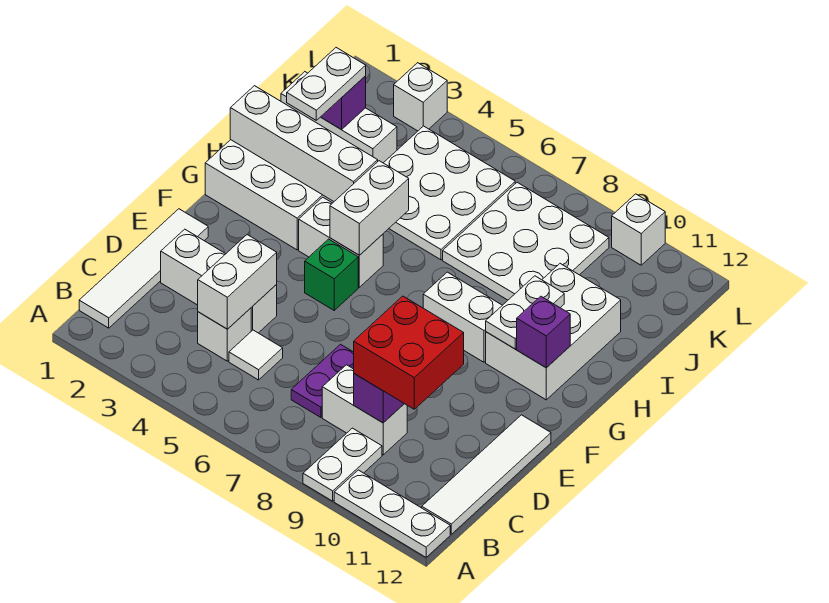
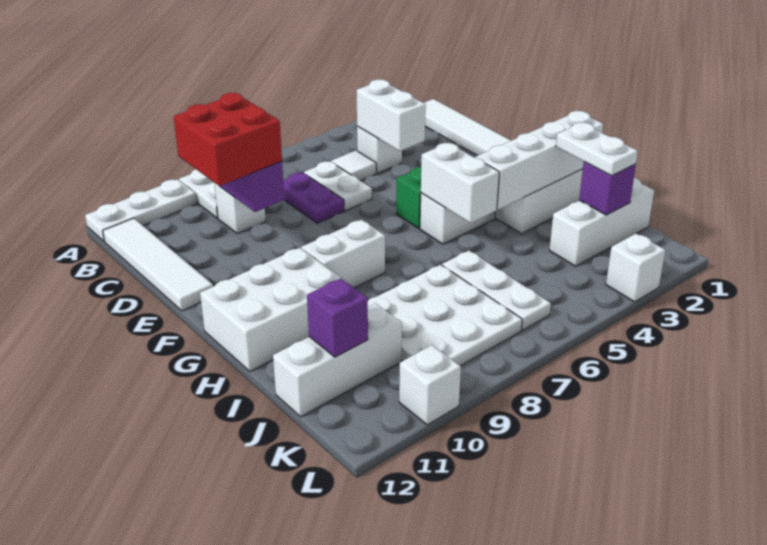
white brick C8:C9 level 1 -> white brick C9 level 1
white brick D2:D4 level 1 -> white brick J10:J12 level 1
white brick G10:I11 level 1 -> white brick G10:H12 level 1
white plate G10:H10 level 2 -> white plate C6:D6 level 1
purple brick G11 level 2 -> purple brick J11 level 2
white plate I4:K6 level 1 -> white plate I6:K6 level 1

